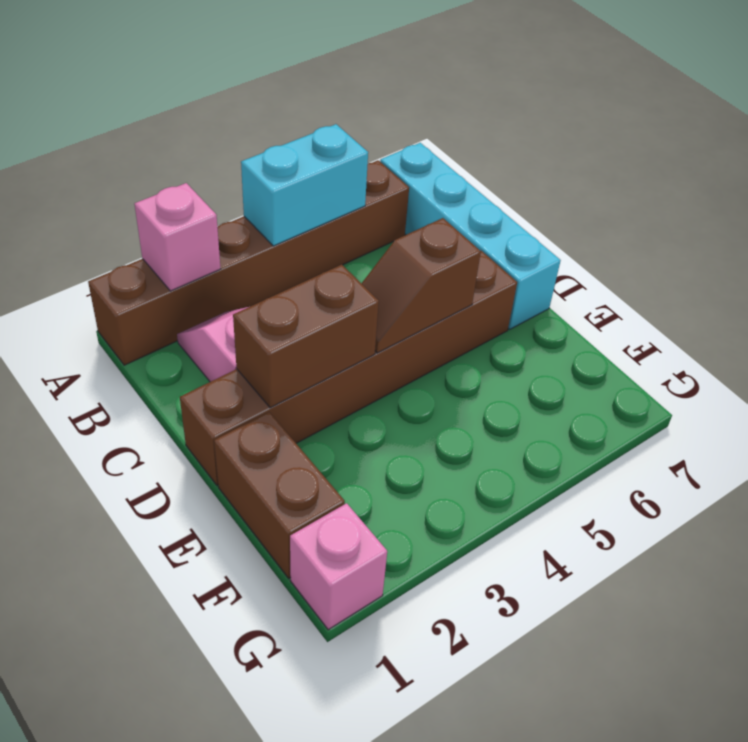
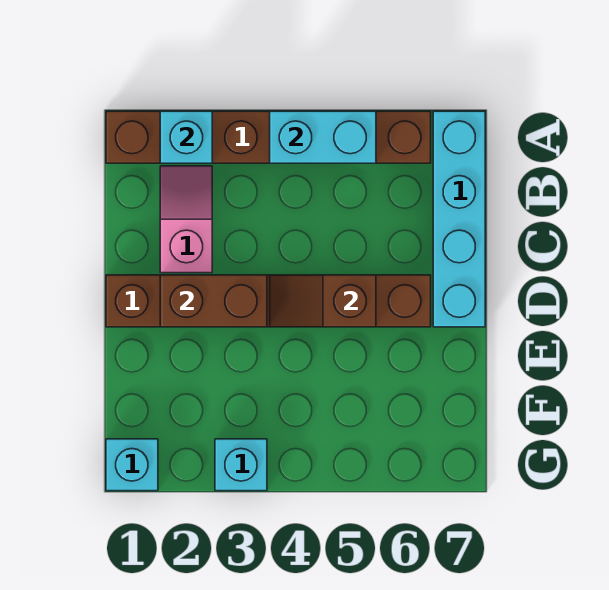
pink brick A2 level 2 -> cyan brick A2 level 2
brown brick E1:F1 level 1 -> none
pink brick G1 level 1 -> cyan brick G1 level 1
none -> cyan brick G3 level 1

